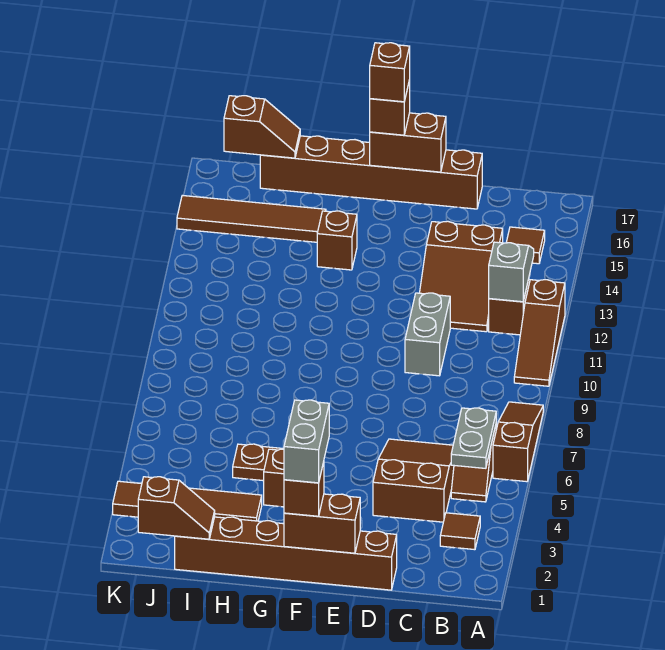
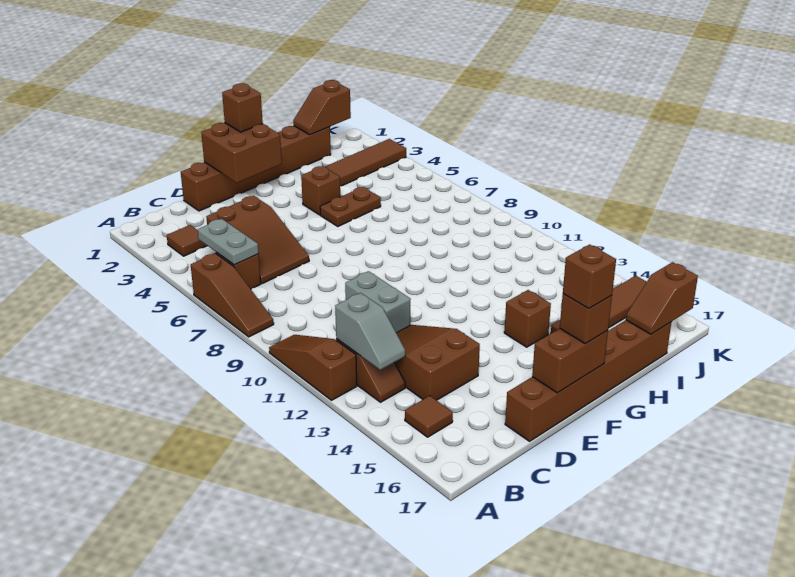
brown brick E1:F1 level 2 -> brown brick E1:F2 level 2
grey brick F1:F2 level 4 -> none

